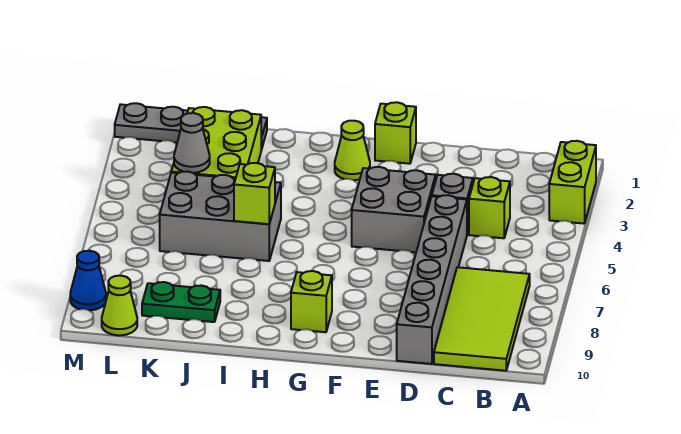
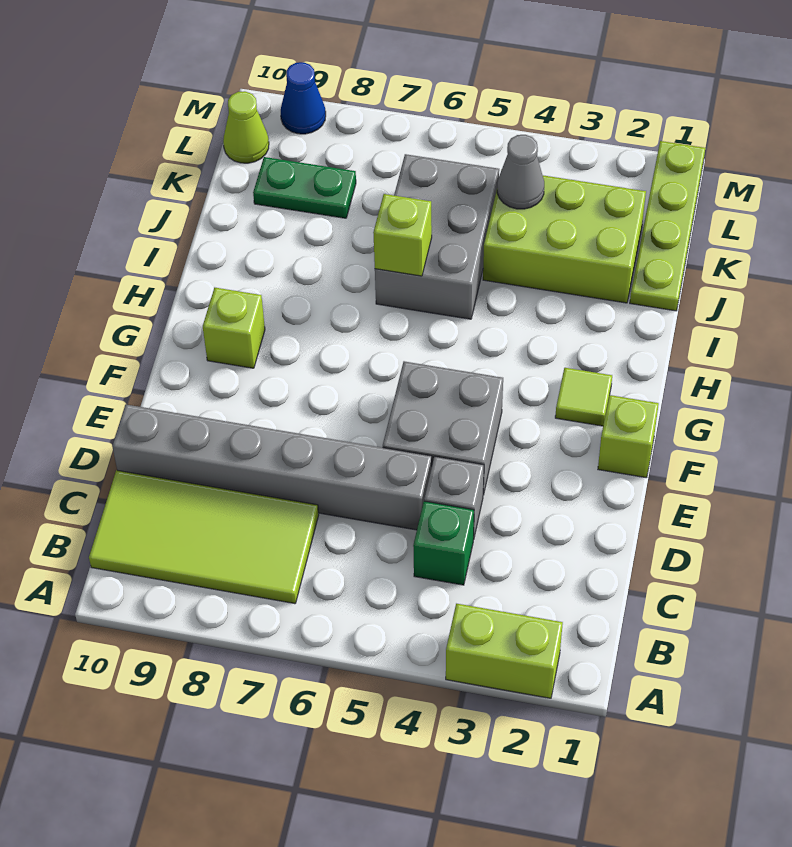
lime brick C4 level 1 -> green brick C4 level 1
lime cone G2 level 1 -> lime tile G2 level 1
grey plate J1:M1 level 1 -> lime plate J1:M1 level 1
green plate J9:K9 level 1 -> green plate K8:K9 level 1

